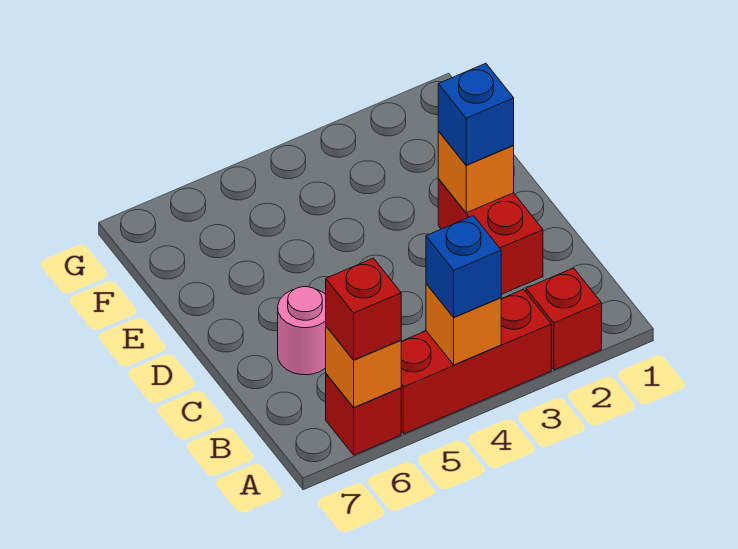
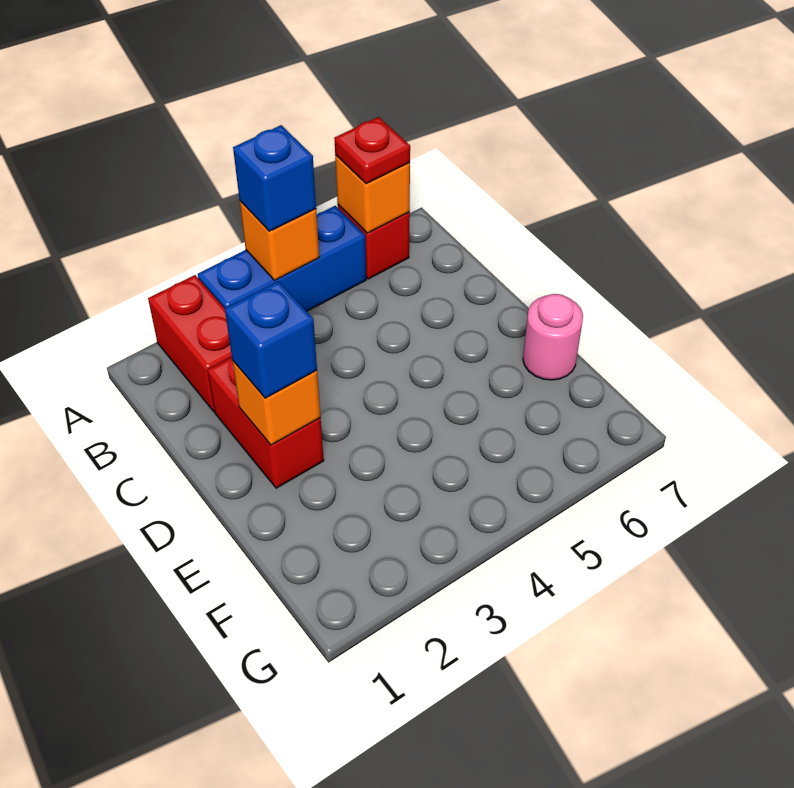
red brick A2 level 1 -> red brick A2:B2 level 1
red brick A3:A5 level 1 -> blue brick A3:A5 level 1
red brick A6 level 3 -> red plate A6 level 3
pink round brick C6 level 1 -> pink round brick E7 level 1

